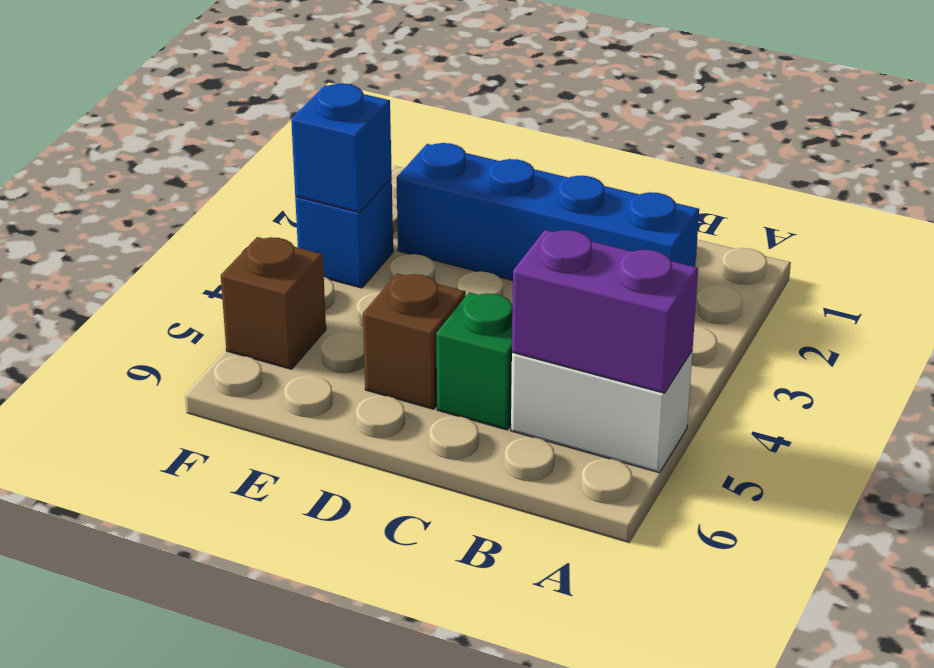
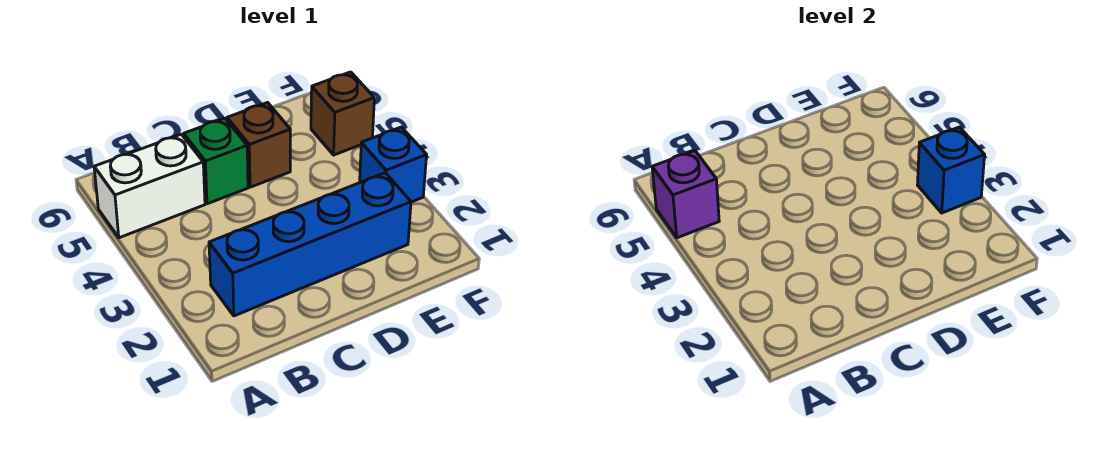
purple brick A5:B5 level 2 -> purple brick A5 level 2

